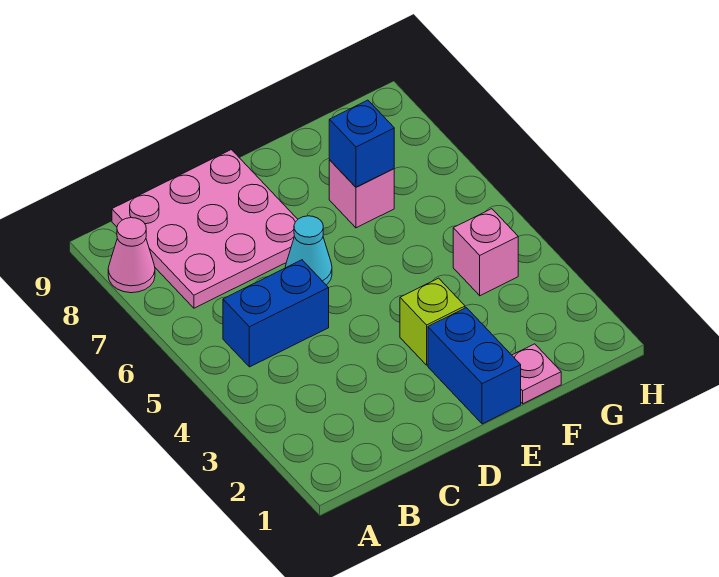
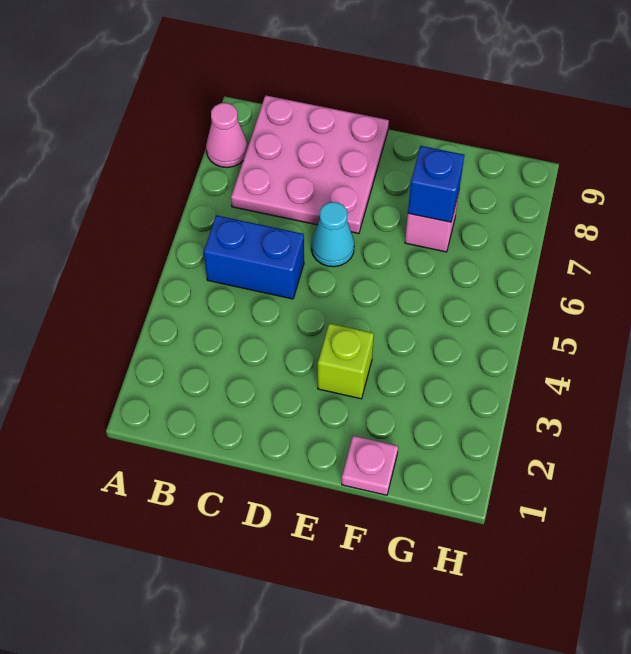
blue brick E1:E2 level 1 -> none
pink brick G4 level 1 -> none

